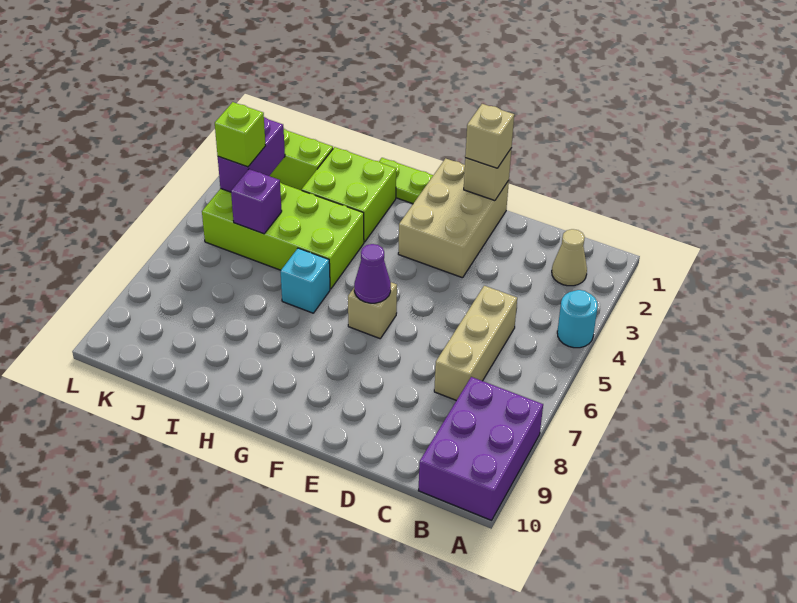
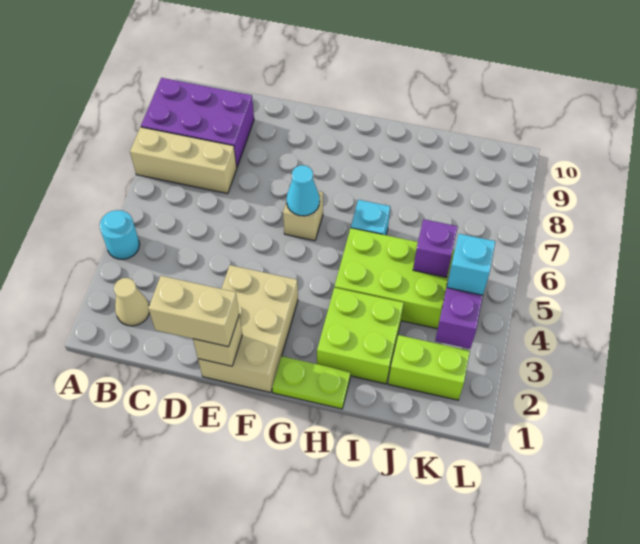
purple brick A8:B10 level 1 -> purple brick A8:C9 level 1
tan brick C5:C7 level 1 -> tan brick A7:C7 level 1
tan brick E1 level 3 -> tan brick D1:E1 level 3
purple cone F6 level 2 -> cyan cone F6 level 2
lime brick K4 level 3 -> cyan brick K4 level 3

